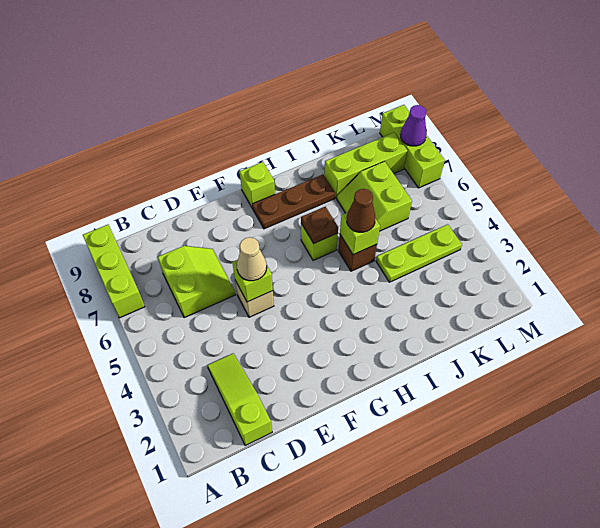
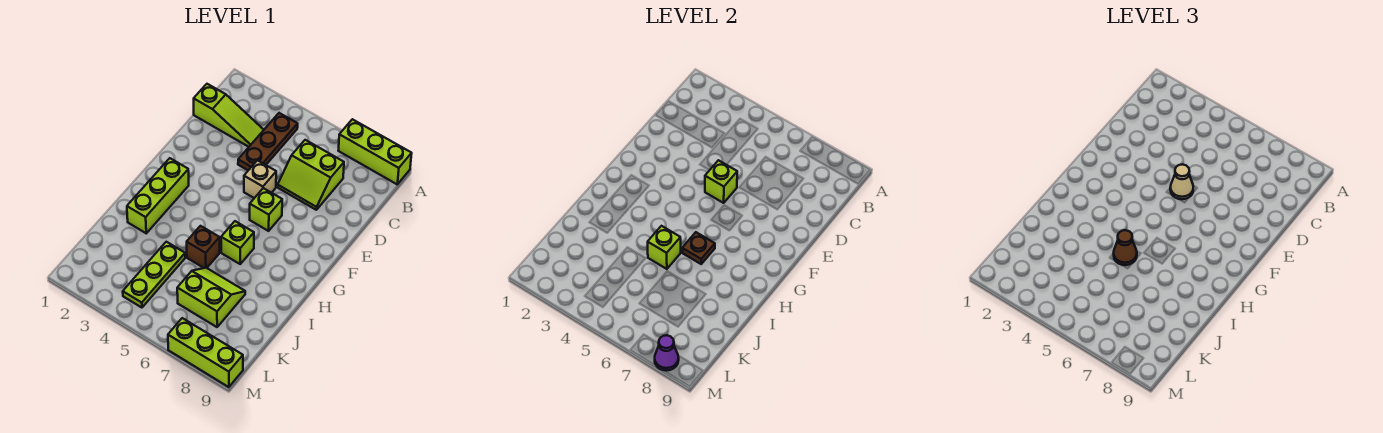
brown plate G8:I8 level 1 -> brown plate B4:D4 level 1
lime brick G9 level 1 -> lime brick F6 level 1
lime brick J8:L8 level 1 -> lime brick G2:I2 level 1

